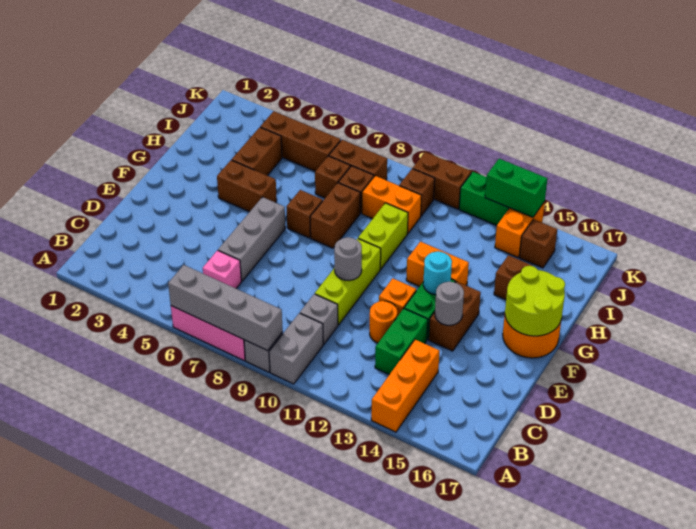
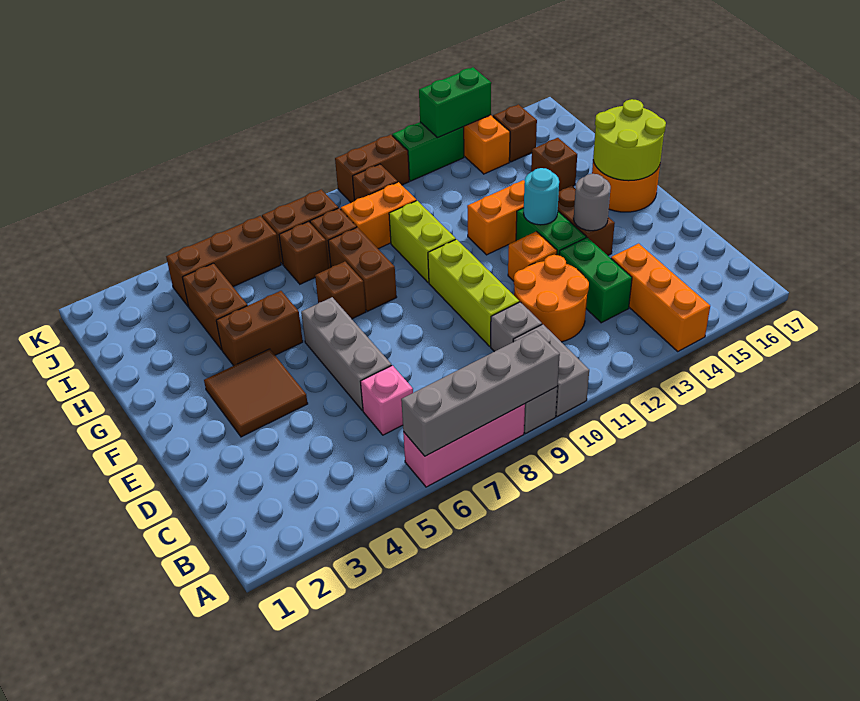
orange round brick D12 level 1 -> orange round brick C11:D12 level 1
none -> brown tile E3:F4 level 1
grey round brick E10 level 2 -> none

